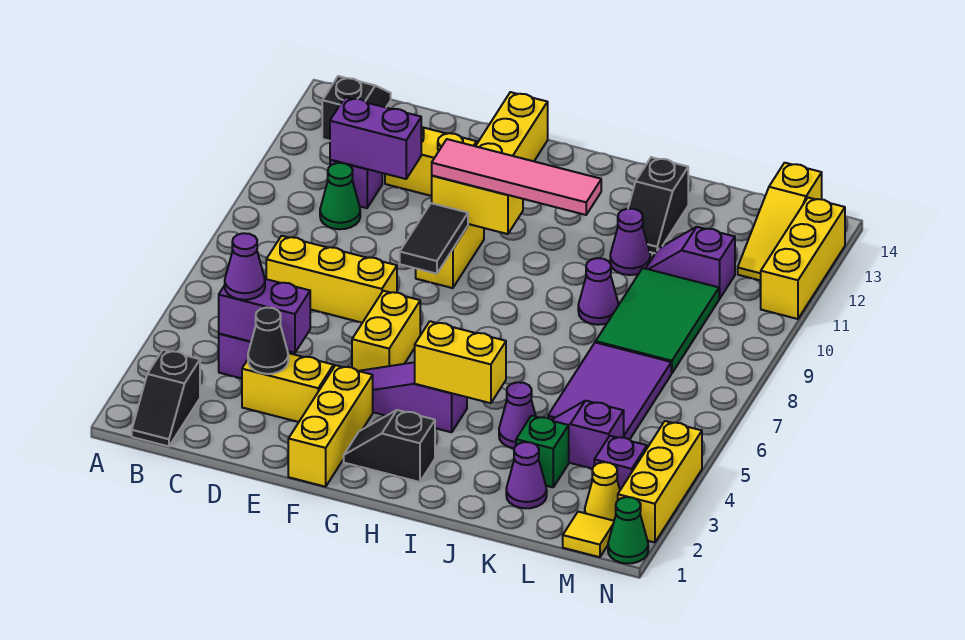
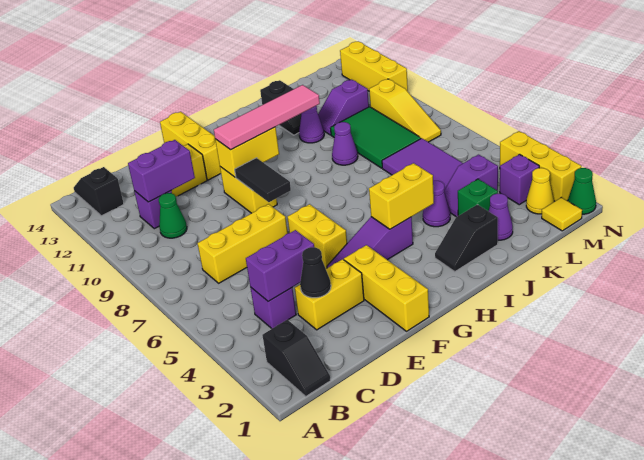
purple cone C4 level 3 -> none
black slope G2:H2 level 1 top H -> black slope I2:J2 level 1 top J
yellow slope M12:M14 level 1 top 14 -> yellow slope M8:M10 level 1 top 10

